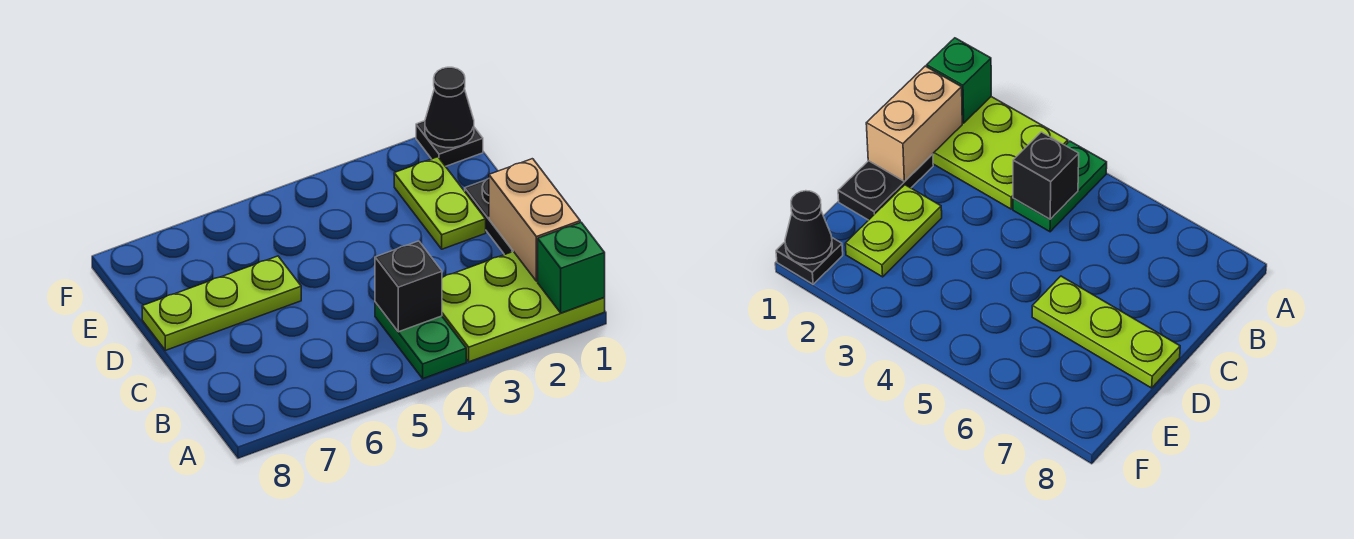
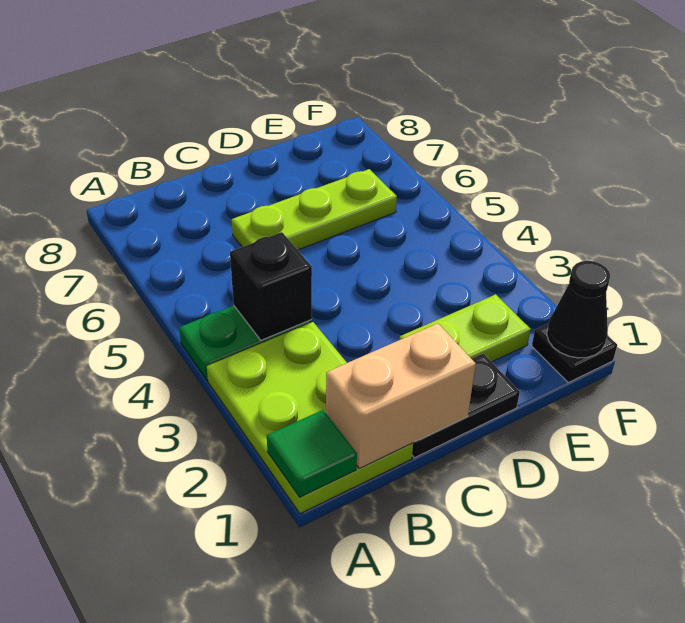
green brick A1 level 2 -> green tile A1 level 2
lime plate D6:D8 level 1 -> lime plate C6:E6 level 1

